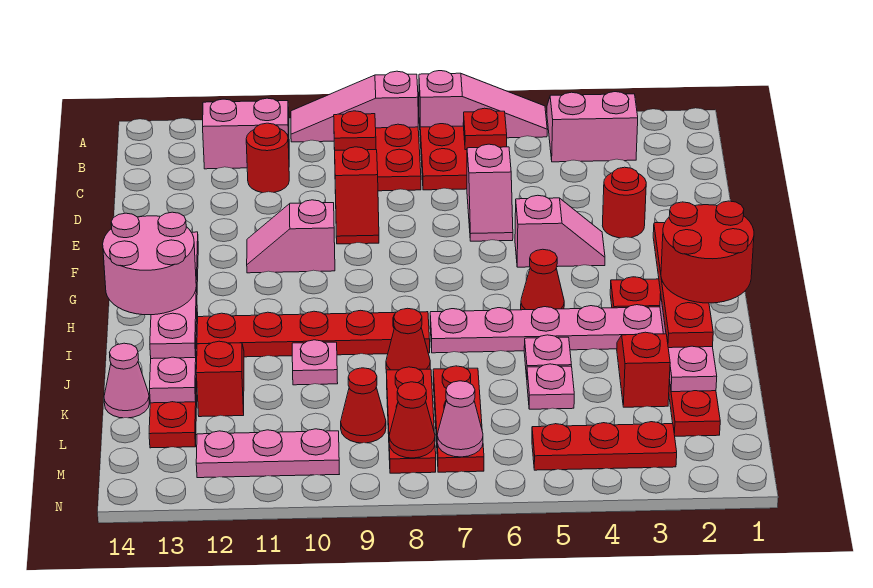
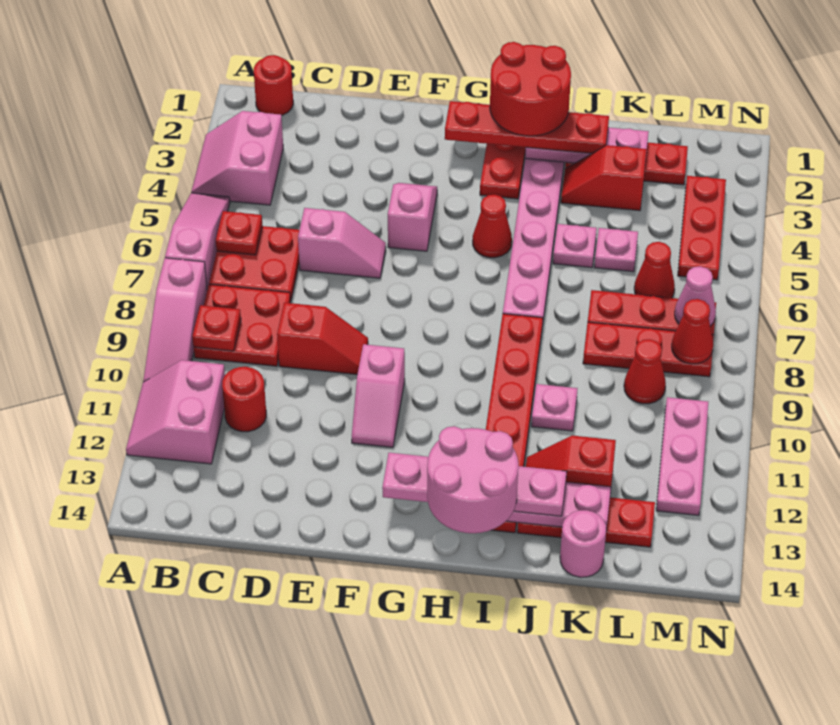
red round brick E3 level 1 -> red round brick B1 level 1
red cone J8 level 1 -> red cone L6 level 1
pink cone K14 level 1 -> pink round brick K14 level 1

